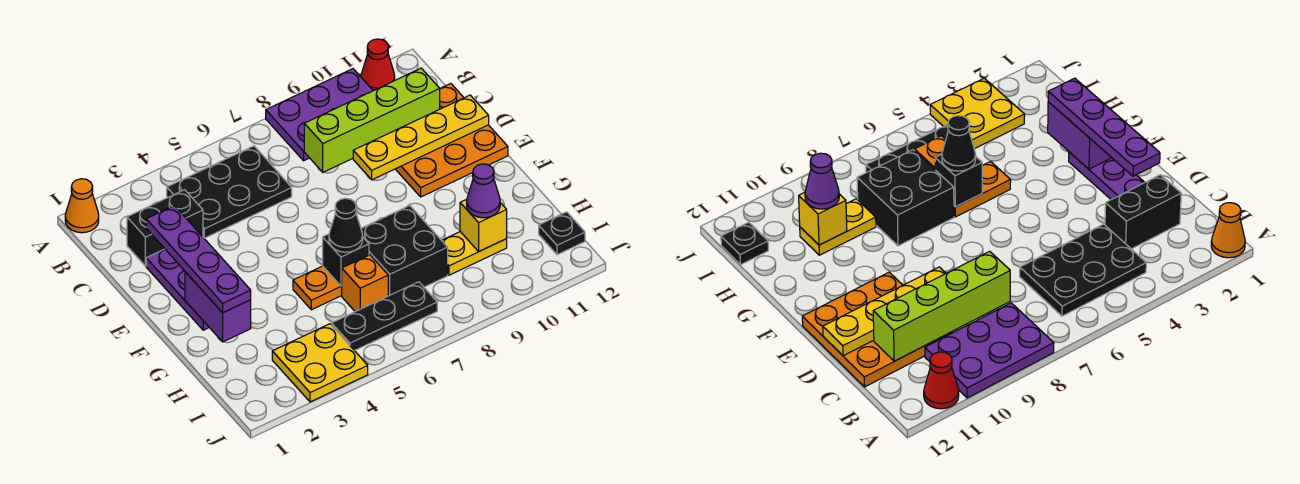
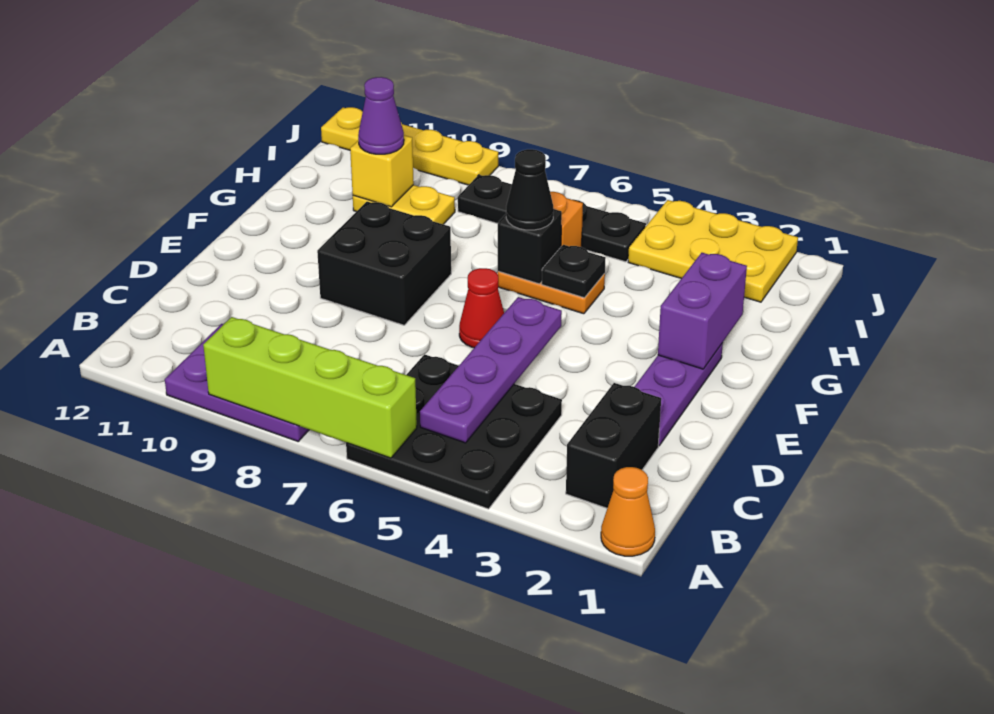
red cone A11 level 1 -> red cone E6 level 1
black plate B4:C6 level 1 -> black plate A4:C6 level 1
black brick C2:C3 level 1 -> black brick B2:C2 level 1
lime brick C8:C11 level 2 -> lime brick A6:A9 level 2
orange plate C10:E12 level 1 -> none
purple plate D2:G2 level 3 -> purple plate B5:E5 level 2
yellow plate D9:D12 level 2 -> yellow plate J9:J12 level 1
black brick G7:H8 level 1 -> black brick E8:F9 level 1
yellow plate I3:J4 level 1 -> yellow plate I2:J4 level 1
black plate I5:I7 level 1 -> black plate I5:I8 level 1
black plate I12 level 1 -> black plate G5 level 2

